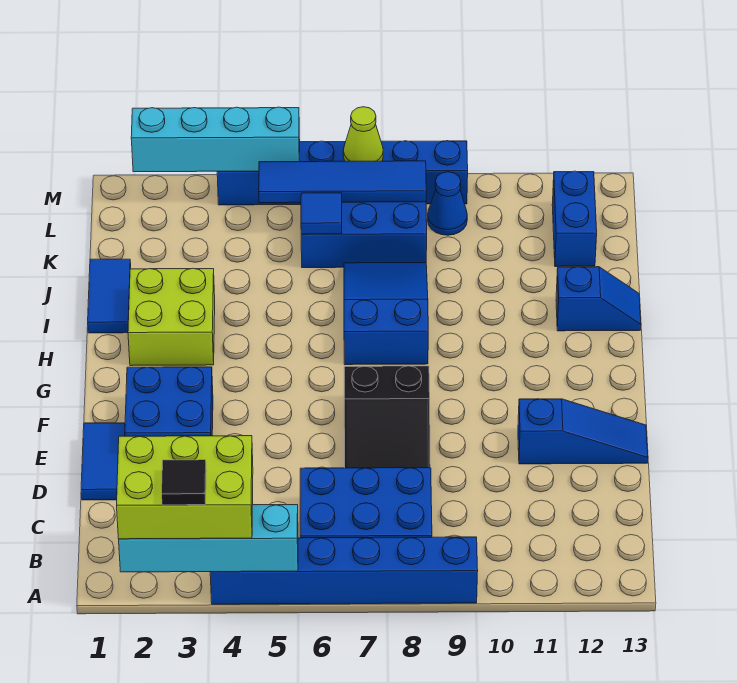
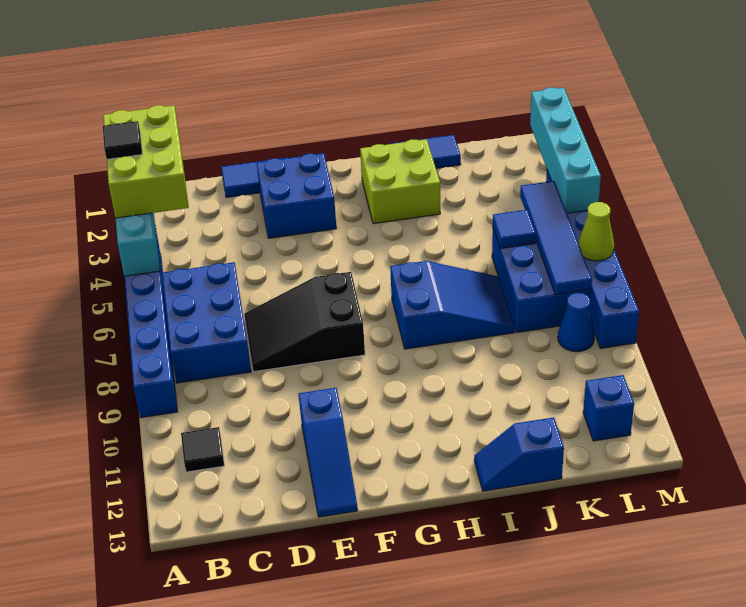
none -> black tile B11 level 1
blue slope I12:I13 level 1 top 12 -> blue slope I13:J13 level 1 top J
blue brick K12:L12 level 1 -> blue brick L12 level 1

